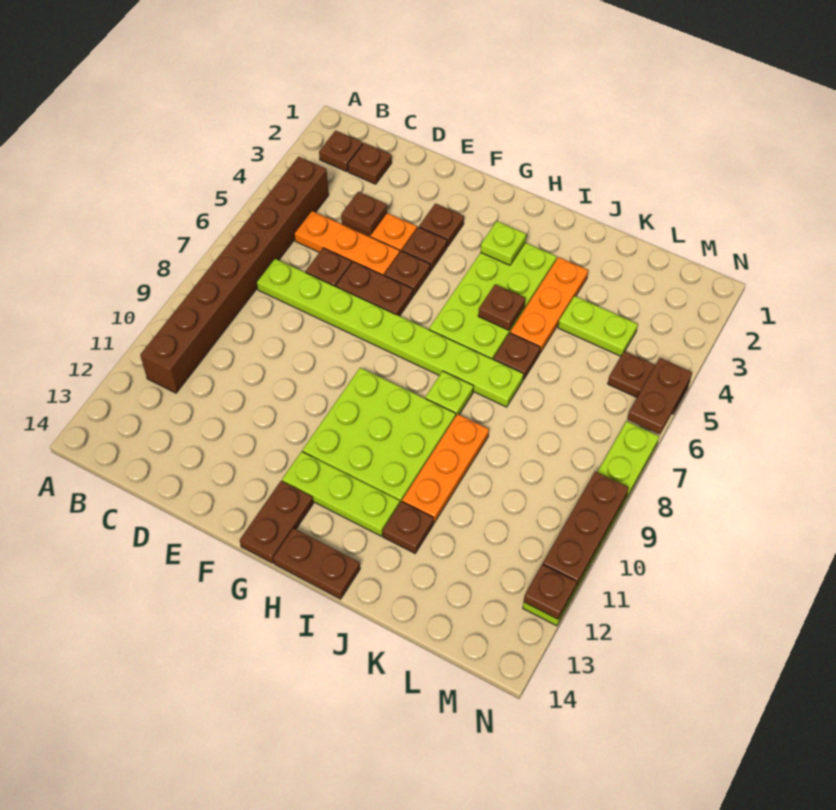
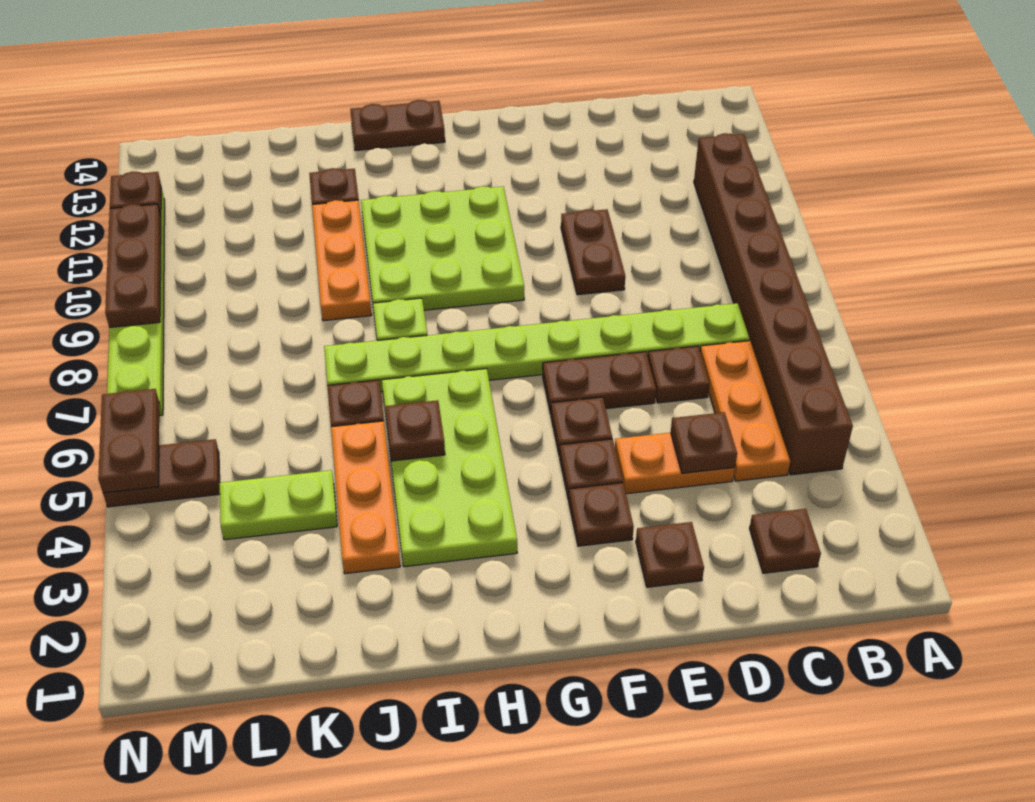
brown plate B2 level 1 -> brown plate E2 level 1
orange plate C5:E5 level 1 -> orange plate C4:C6 level 1
lime plate G12:I12 level 1 -> none
brown plate G13:G14 level 1 -> brown plate E9:E10 level 1
lime plate H3 level 2 -> none

